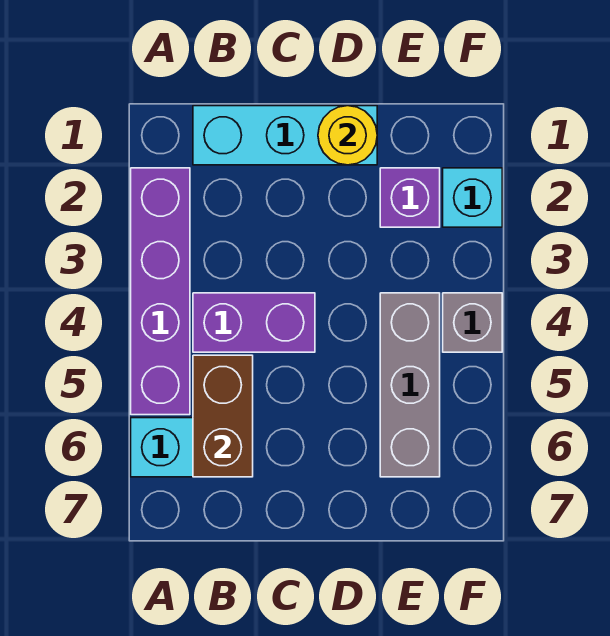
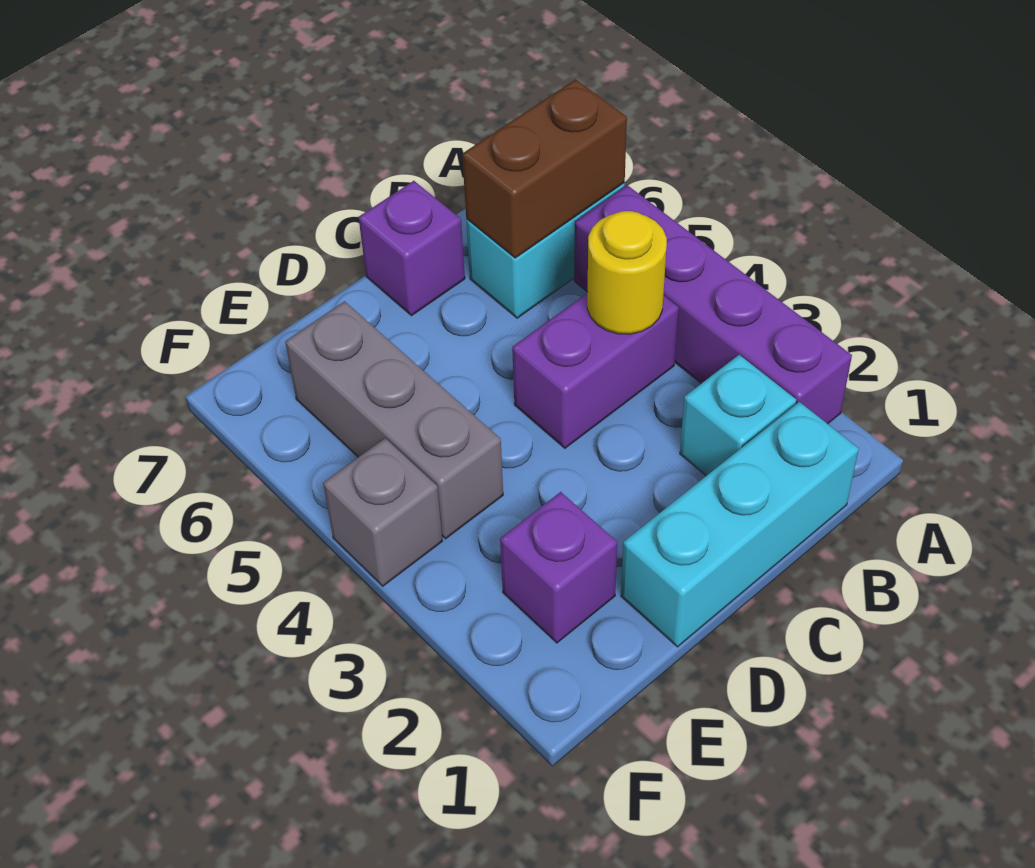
brown brick B5:B6 level 2 -> brown brick A6:B6 level 2
none -> purple brick C7 level 1
yellow round brick D1 level 2 -> yellow round brick B4 level 2
cyan brick F2 level 1 -> cyan brick B2 level 1

